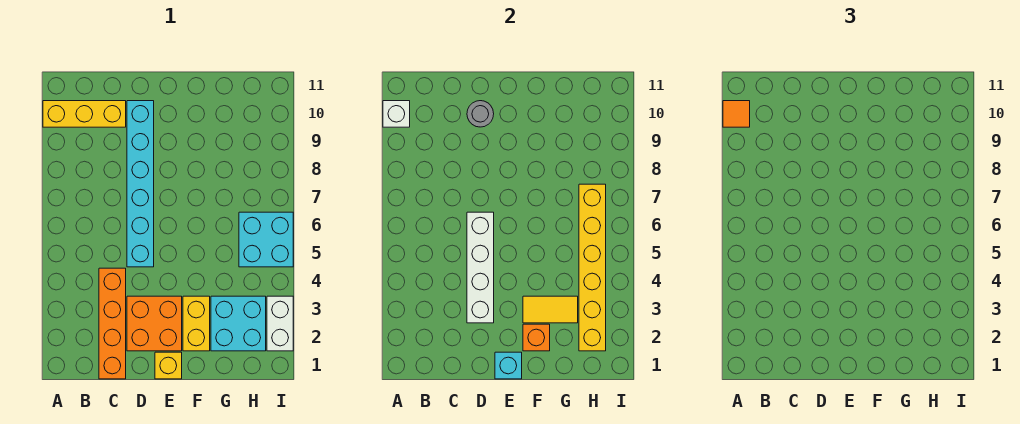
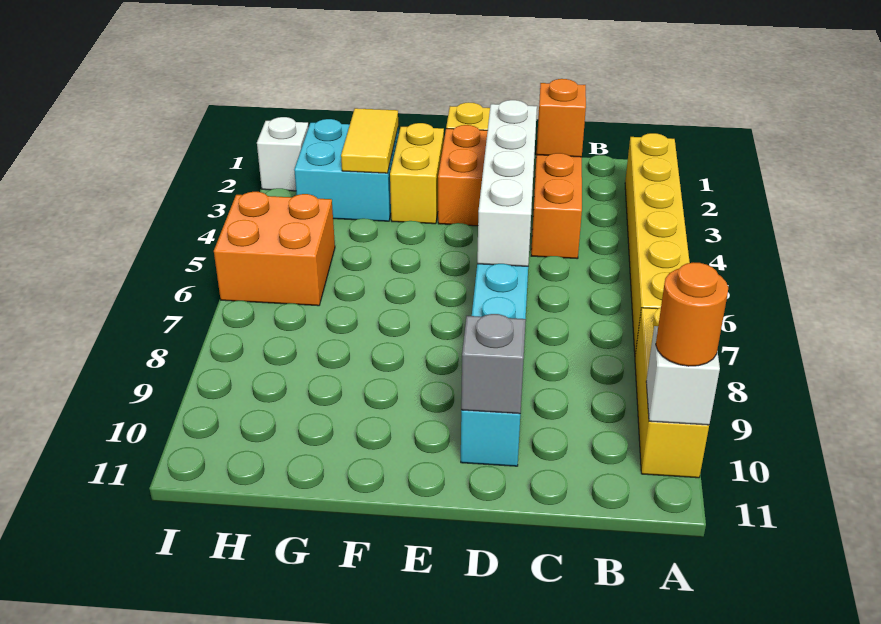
yellow brick A10:C10 level 1 -> yellow brick A8:A10 level 1
orange tile A10 level 3 -> orange round brick A10 level 3
grey round brick D10 level 2 -> grey brick D10 level 2
cyan brick E1 level 2 -> none
orange brick F2 level 2 -> orange brick C2 level 2
yellow tile F3:G3 level 2 -> yellow tile G2:G3 level 2
yellow brick H2:H7 level 2 -> yellow brick A2:A7 level 1
cyan brick H5:I6 level 1 -> orange brick H5:I6 level 1
white brick I2:I3 level 1 -> white brick I2 level 1

